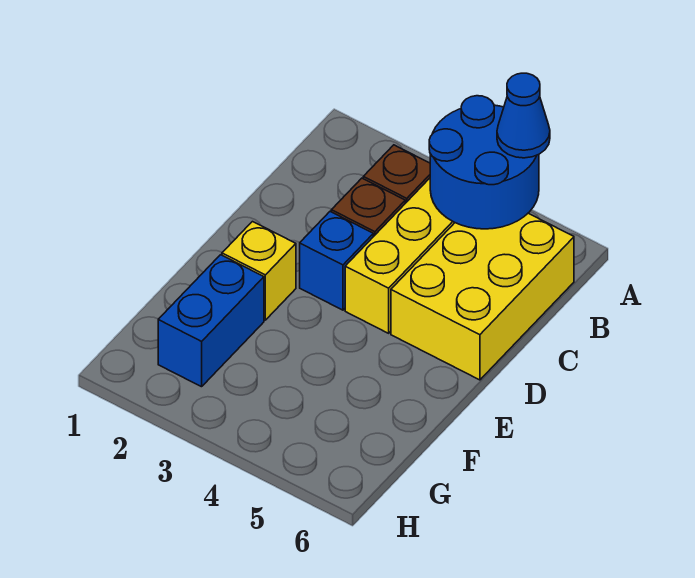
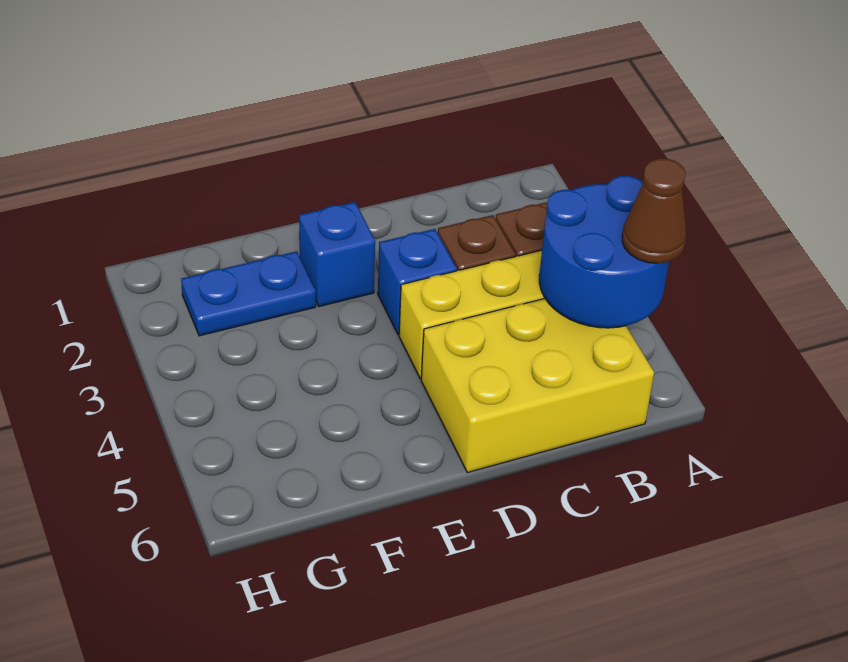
blue cone A5 level 3 -> brown cone A5 level 3
yellow brick E2 level 1 -> blue brick E2 level 1
blue brick F2:G2 level 1 -> blue plate F2:G2 level 1

